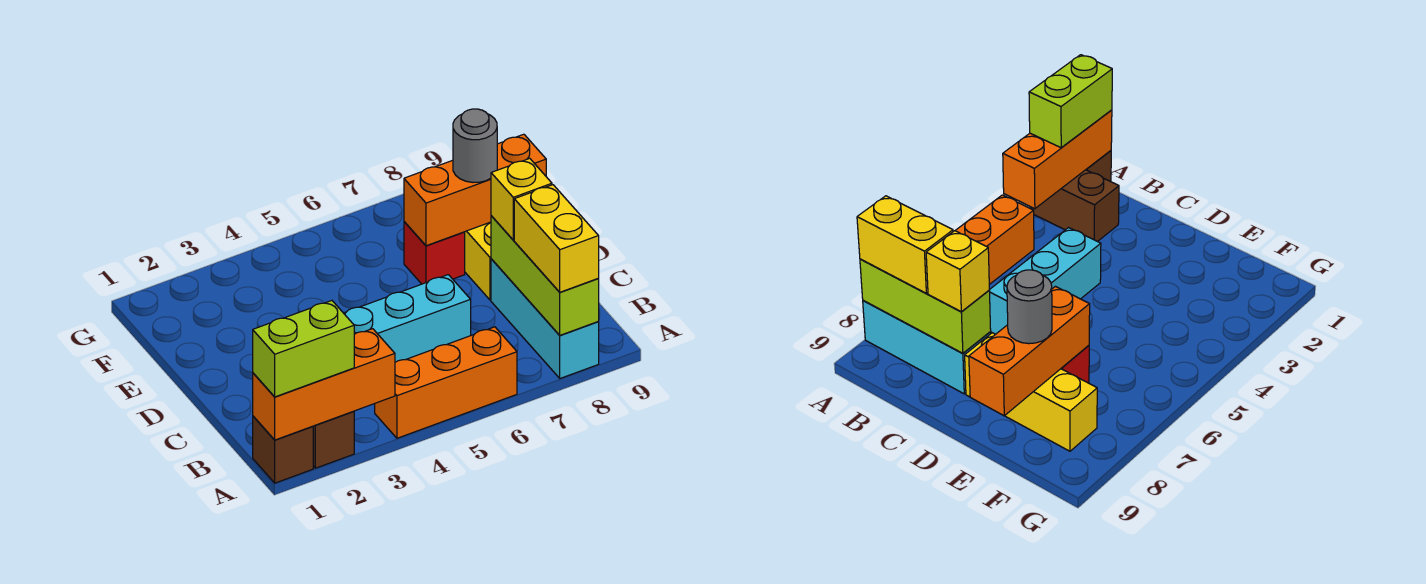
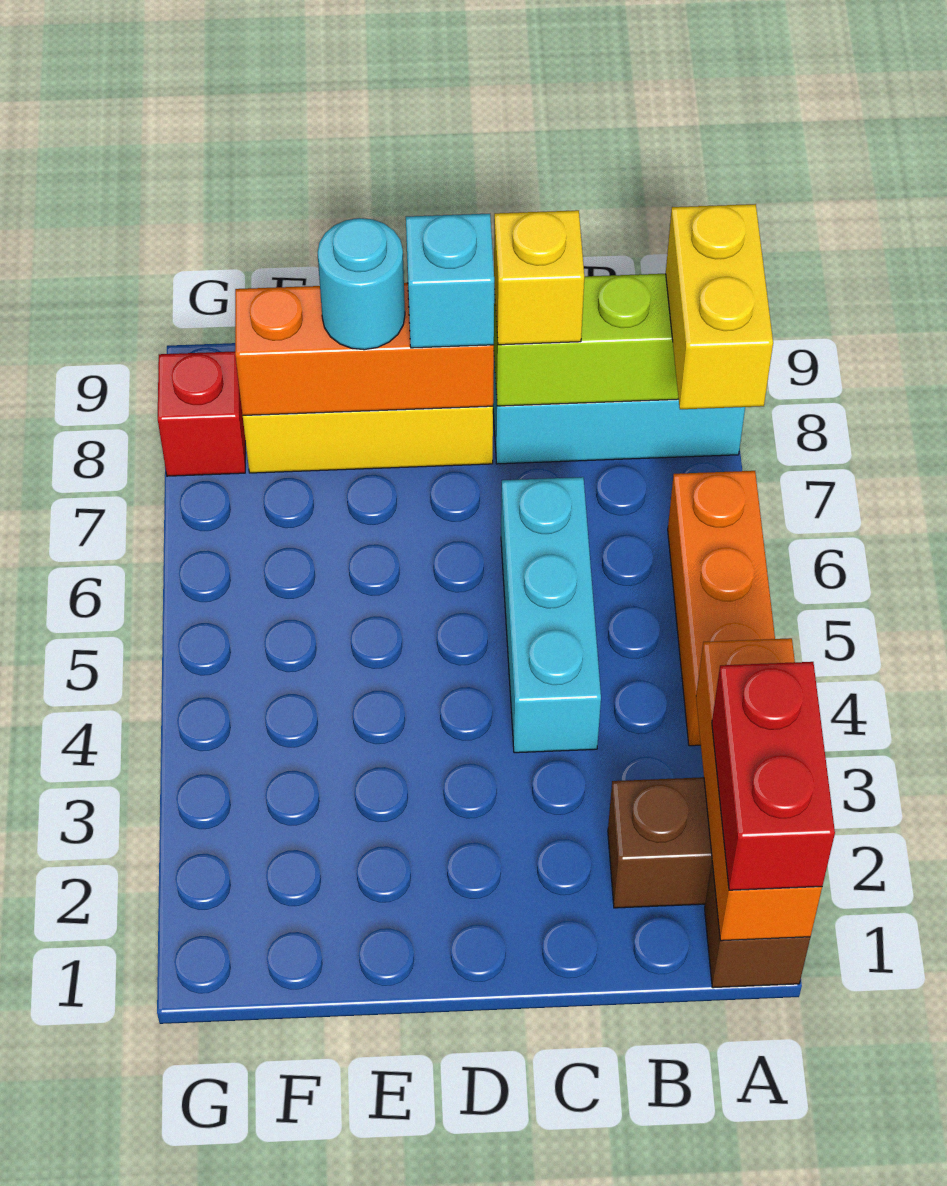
lime brick A1:A2 level 3 -> red brick A1:A2 level 3
yellow brick A8:B8 level 3 -> yellow brick A7:A8 level 3
none -> cyan brick D8 level 3
red brick E7 level 1 -> red brick G8 level 1
orange brick E7:E9 level 2 -> orange brick D8:F8 level 2
grey round brick E8 level 3 -> cyan round brick E8 level 3

